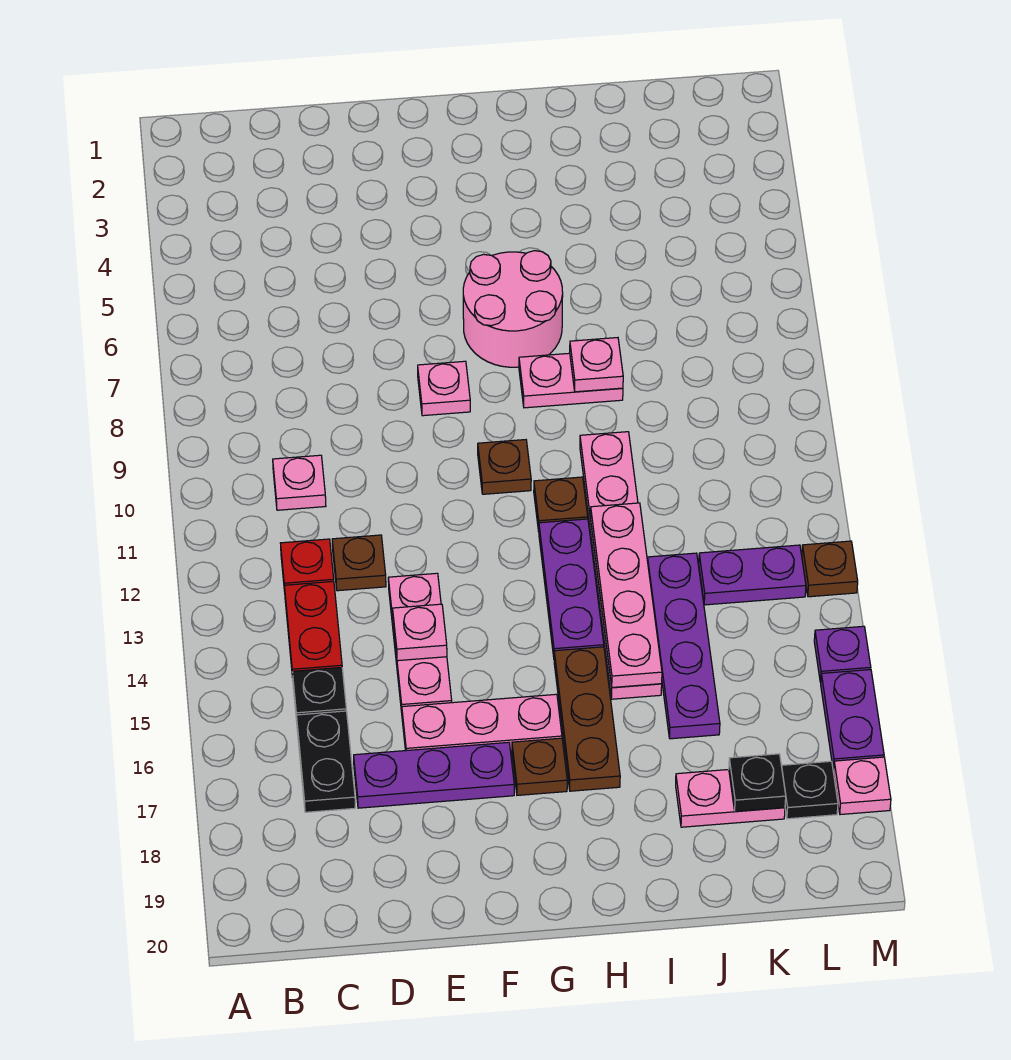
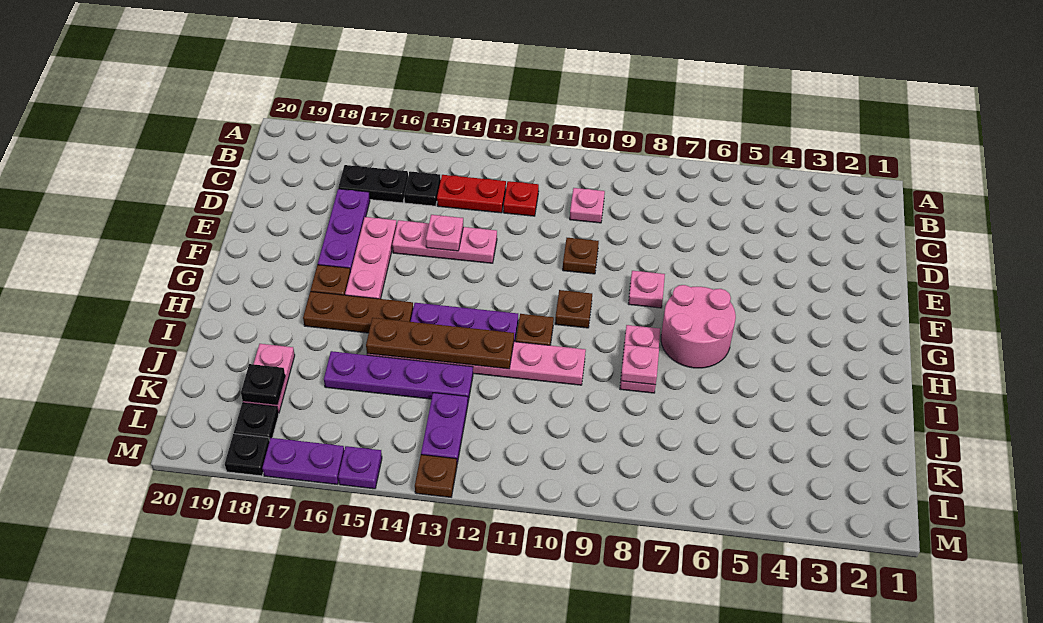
brown plate D12 level 1 -> brown plate E10 level 1
pink plate I12:I15 level 2 -> brown plate I12:I15 level 2
pink plate M18 level 1 -> black plate M18 level 1

